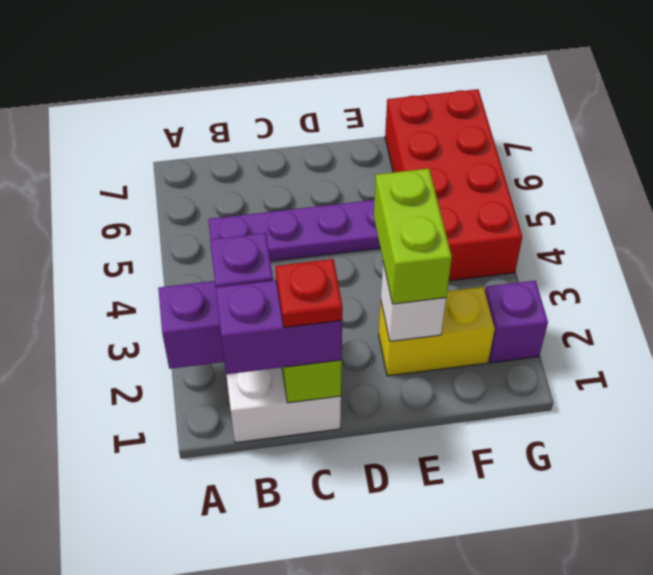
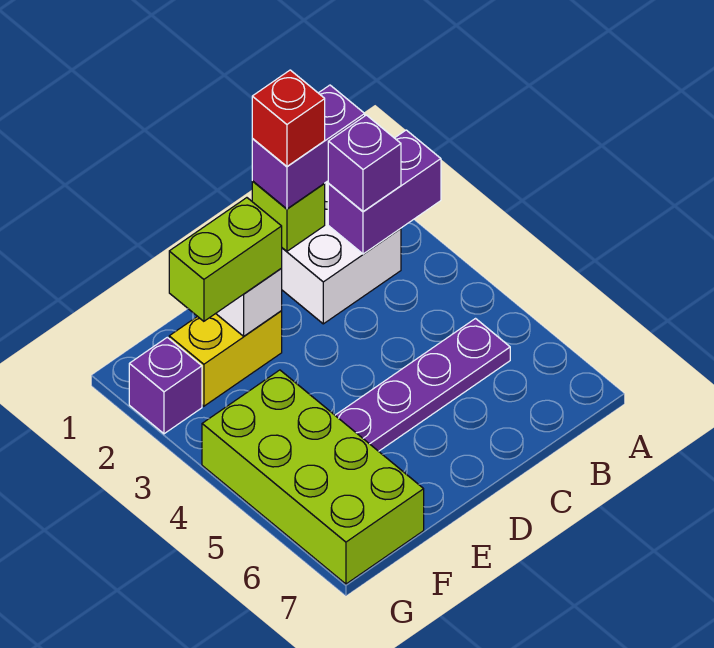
red plate C1 level 4 -> red brick C1 level 4
lime brick E2:E3 level 3 -> lime brick E2:F2 level 3
red brick F4:G7 level 1 -> lime brick F4:G7 level 1

